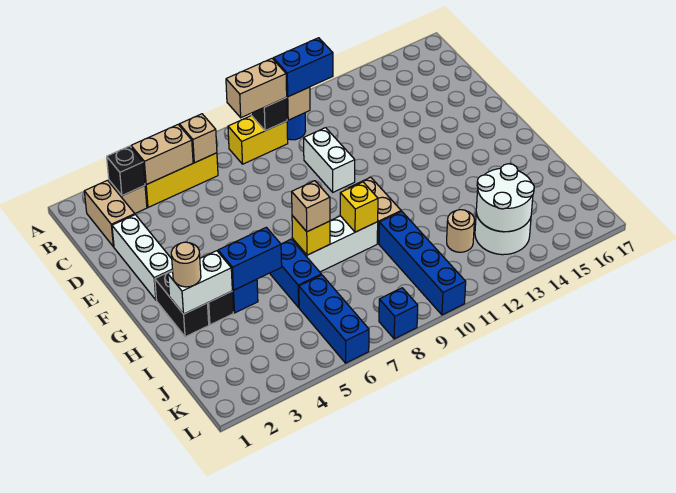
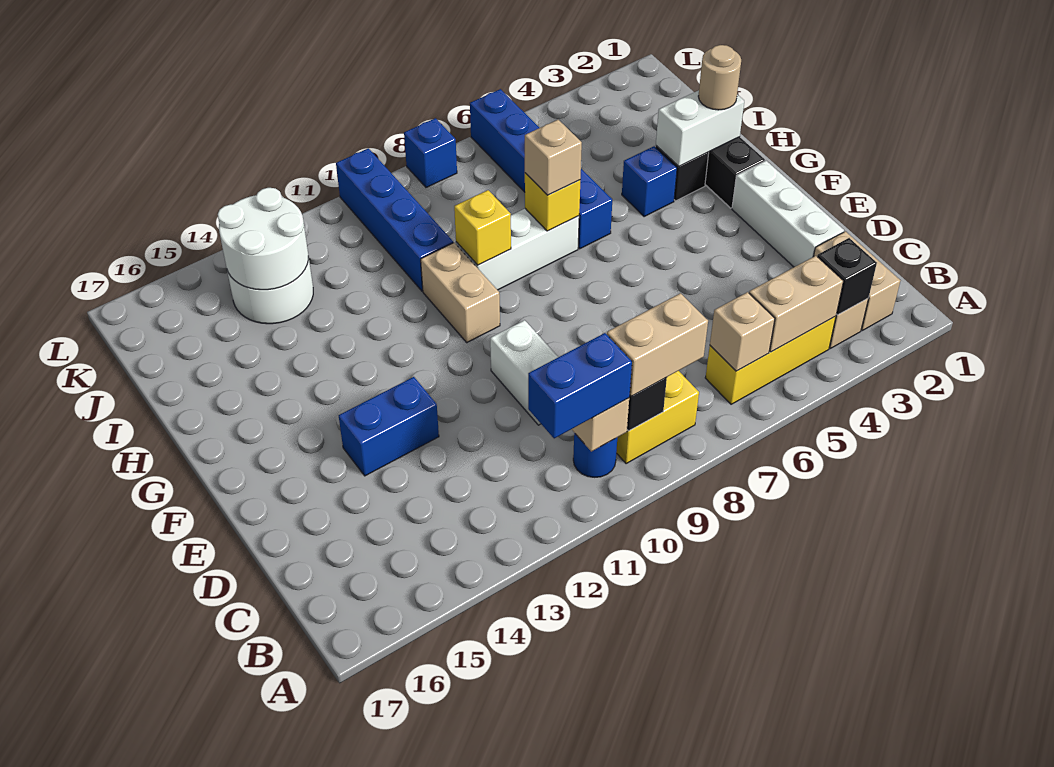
blue brick H4:H5 level 2 -> blue brick E13:E14 level 1
tan round brick J12 level 1 -> none

